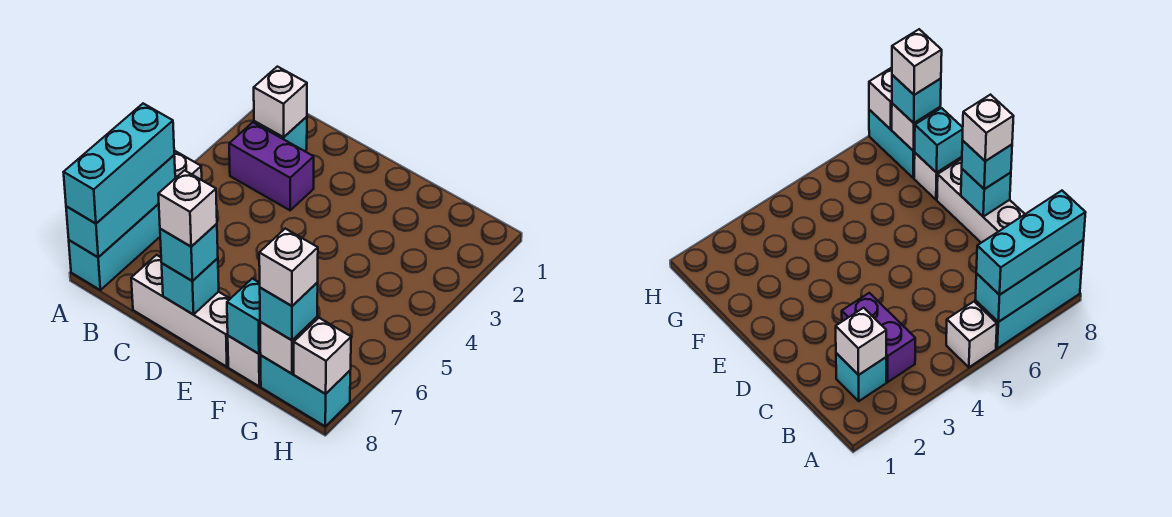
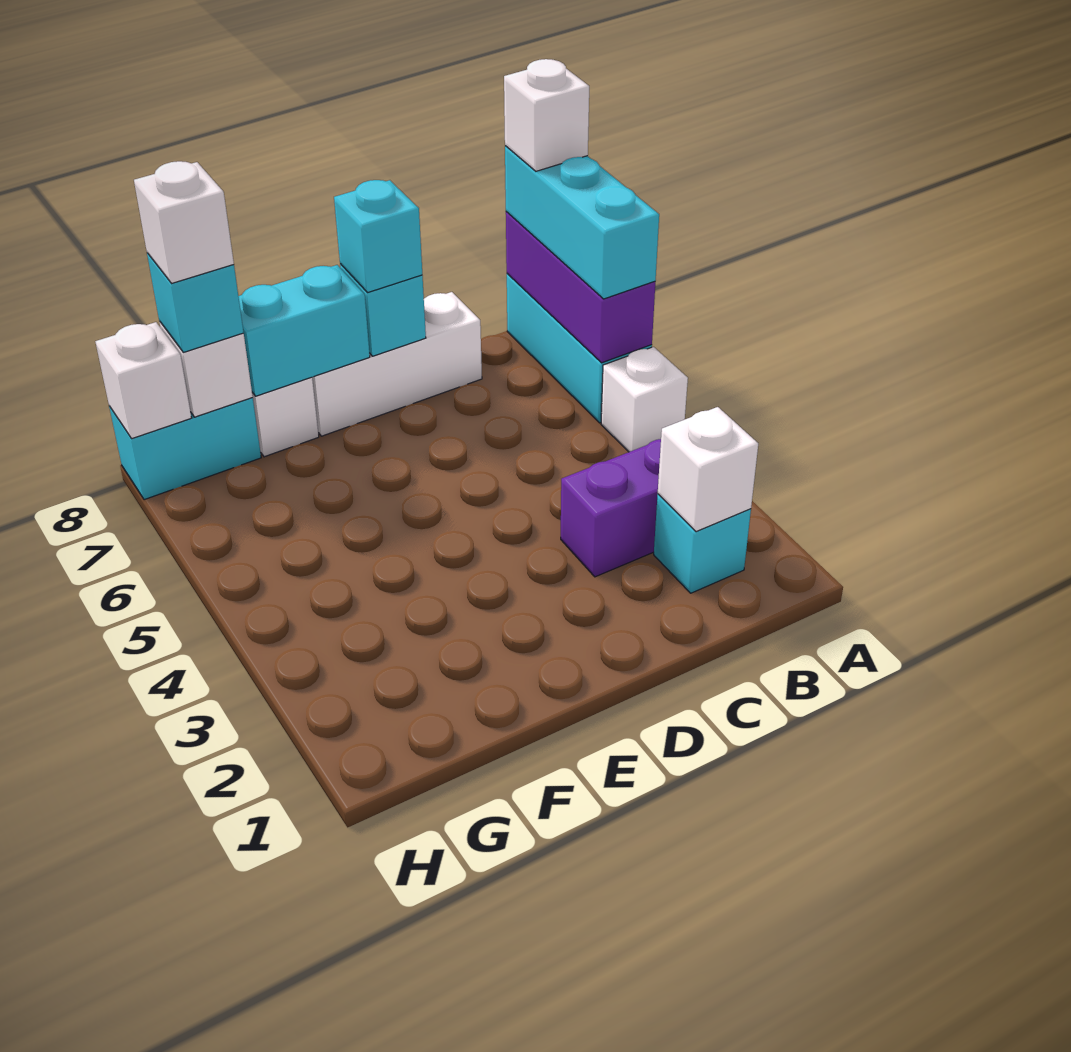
cyan brick A6:A8 level 2 -> purple brick A6:A8 level 2
white brick D8 level 4 -> white brick A8 level 4
cyan brick F8 level 2 -> cyan brick E8:F8 level 2

